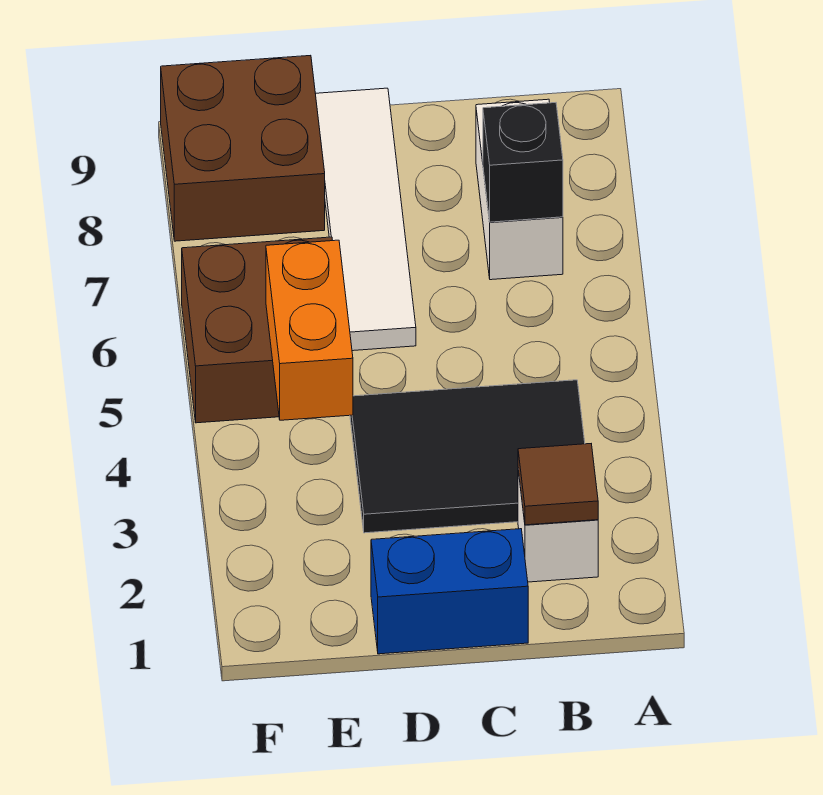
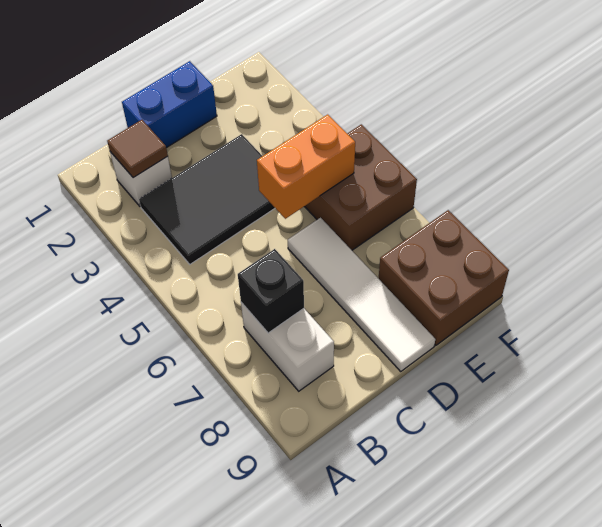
orange brick E4:E5 level 2 -> orange brick D5:E5 level 2

